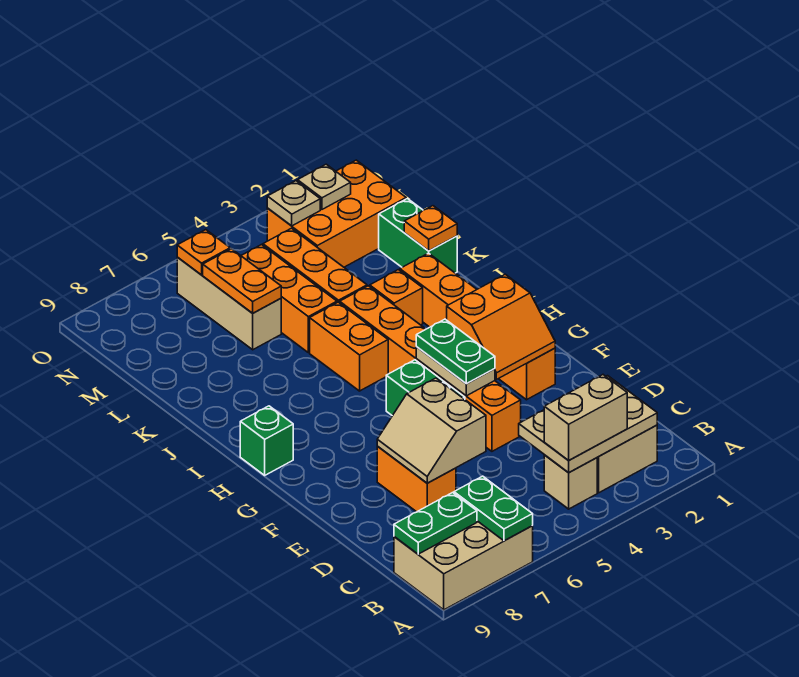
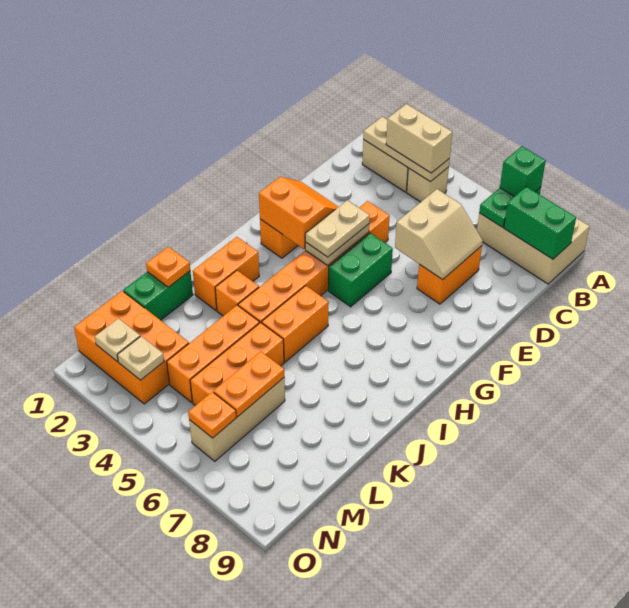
tan plate B2:C4 level 2 -> tan plate B2:B4 level 2
green plate B8:B9 level 2 -> green brick B8:B9 level 2
green plate F4:G4 level 3 -> tan plate F4:G4 level 3
green brick H9 level 1 -> green brick A7 level 3

